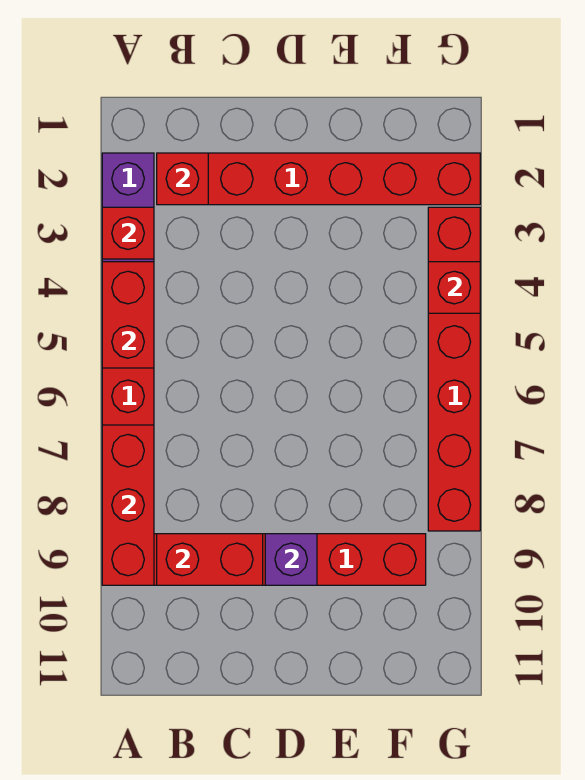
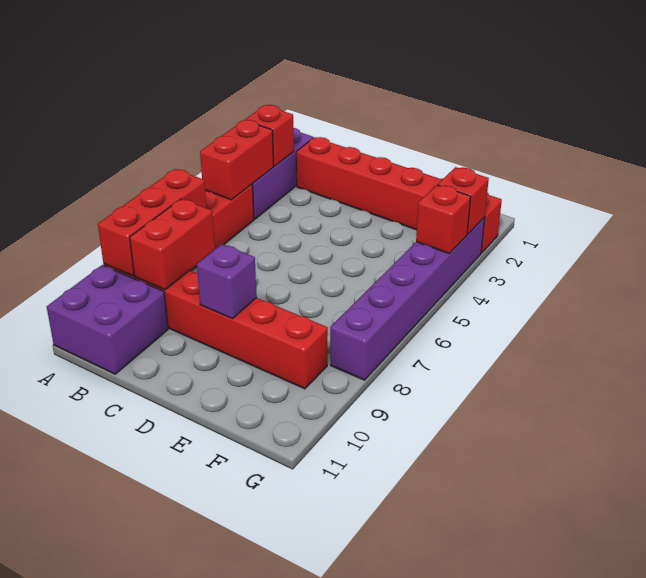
none -> purple brick A10:B11 level 1
red brick B2 level 2 -> red brick G3 level 2
red brick B9:C9 level 2 -> red brick B8:B9 level 2
red brick G3:G8 level 1 -> purple brick G3:G8 level 1

